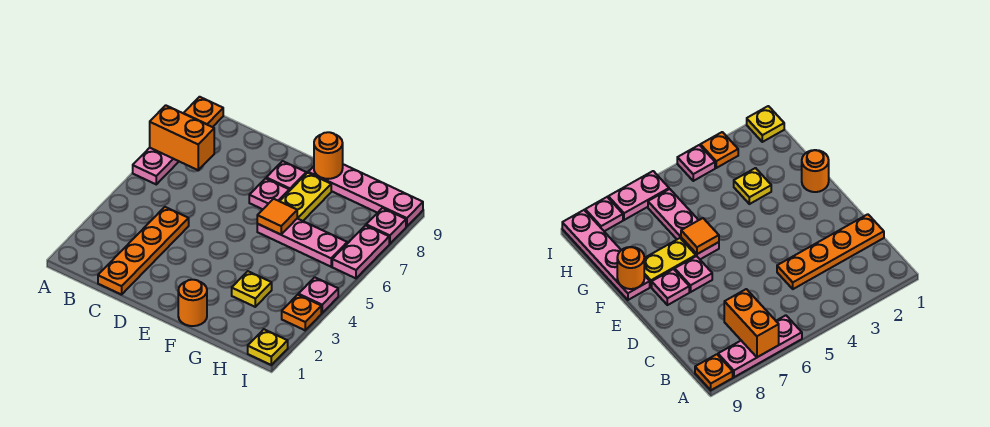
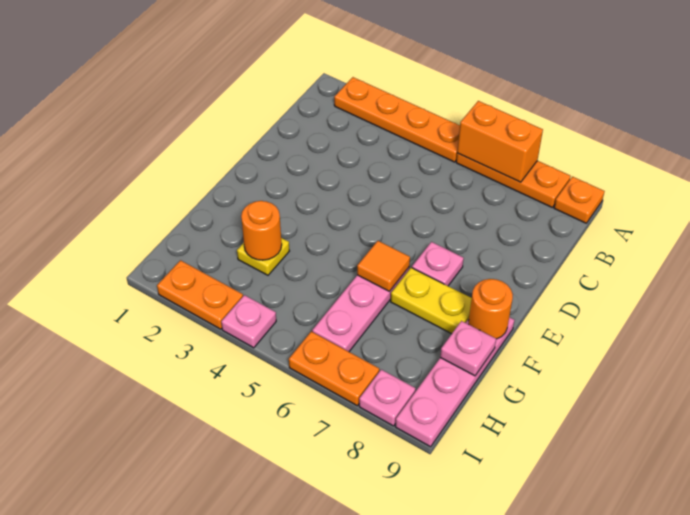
pink plate A6:A8 level 1 -> orange plate A6:A8 level 1
orange brick A7:B7 level 2 -> orange brick A6:A7 level 2
orange plate C1:C4 level 1 -> orange plate A2:A5 level 1
pink plate E8 level 1 -> pink plate G9 level 2
orange round brick F1 level 1 -> orange round brick G3 level 2
yellow plate I1 level 1 -> none
orange plate I3 level 1 -> orange plate I2:I3 level 1
pink plate I6:I7 level 1 -> orange plate I6:I7 level 1

